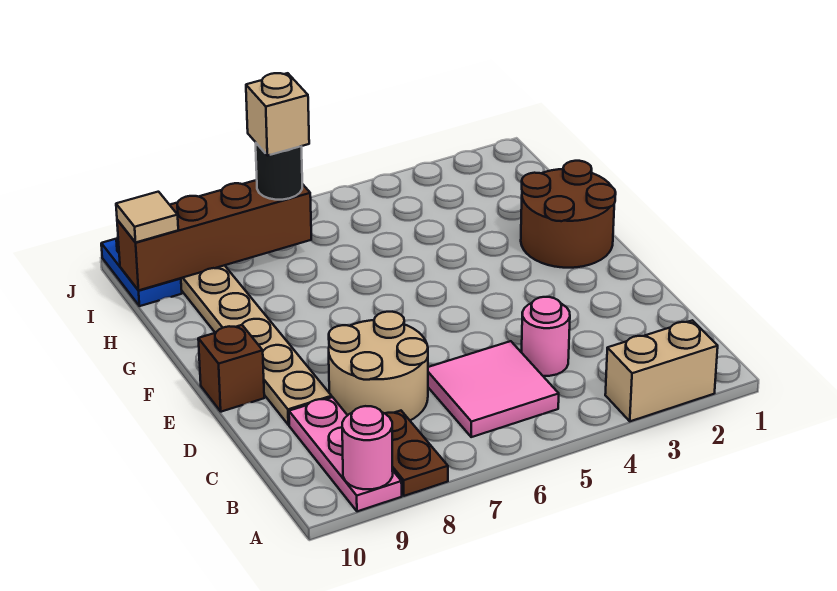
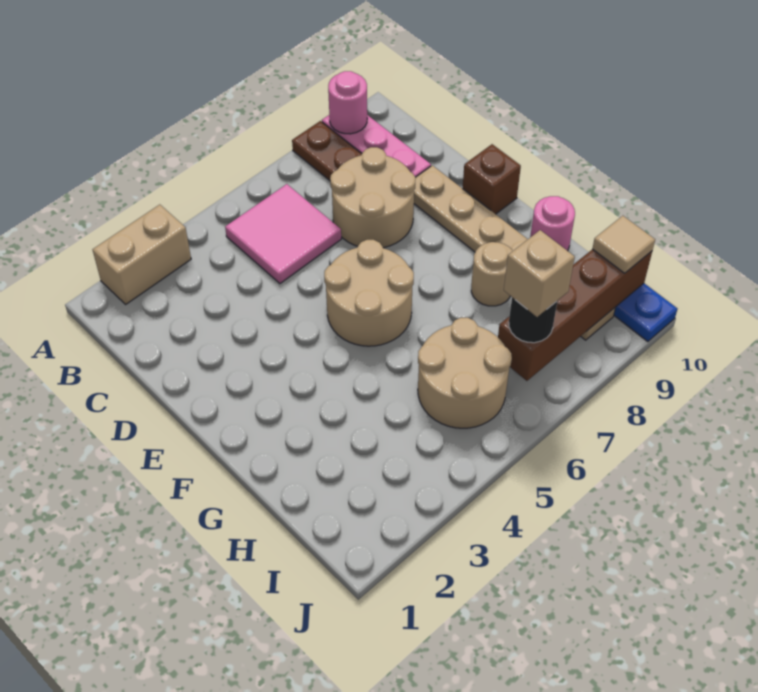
pink round brick C4 level 1 -> pink round brick G10 level 1
none -> tan round brick E5:F6 level 1
brown round brick F1:G2 level 1 -> none
none -> tan round brick G8 level 1
none -> tan round brick H5:I6 level 1

